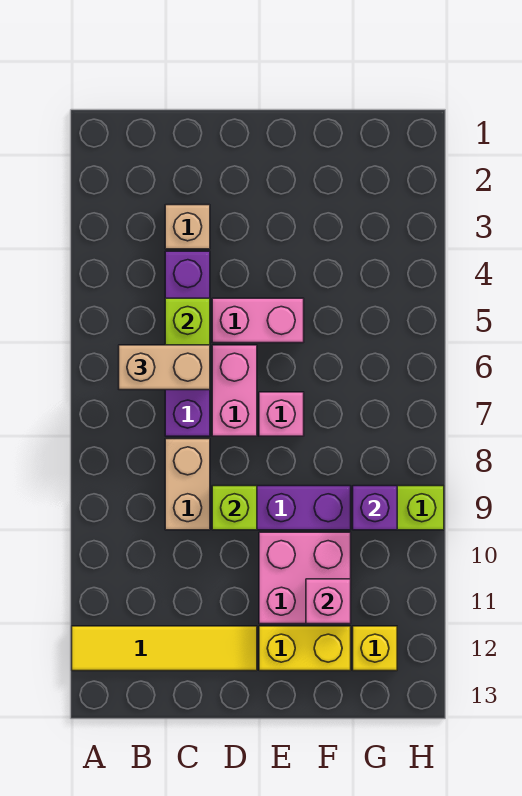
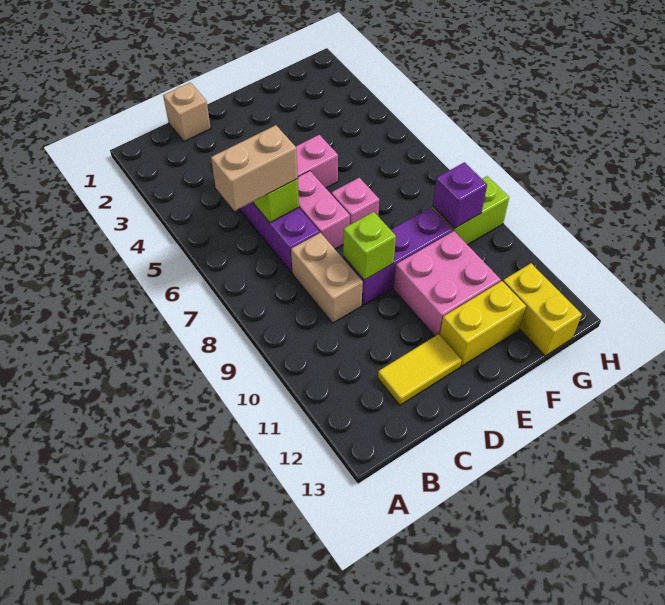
yellow tile A12:D12 level 1 -> yellow tile C12:D12 level 1
tan brick C3 level 1 -> tan brick C1 level 1
pink brick F11 level 2 -> none
yellow brick G12 level 1 -> yellow brick G12:G13 level 1

